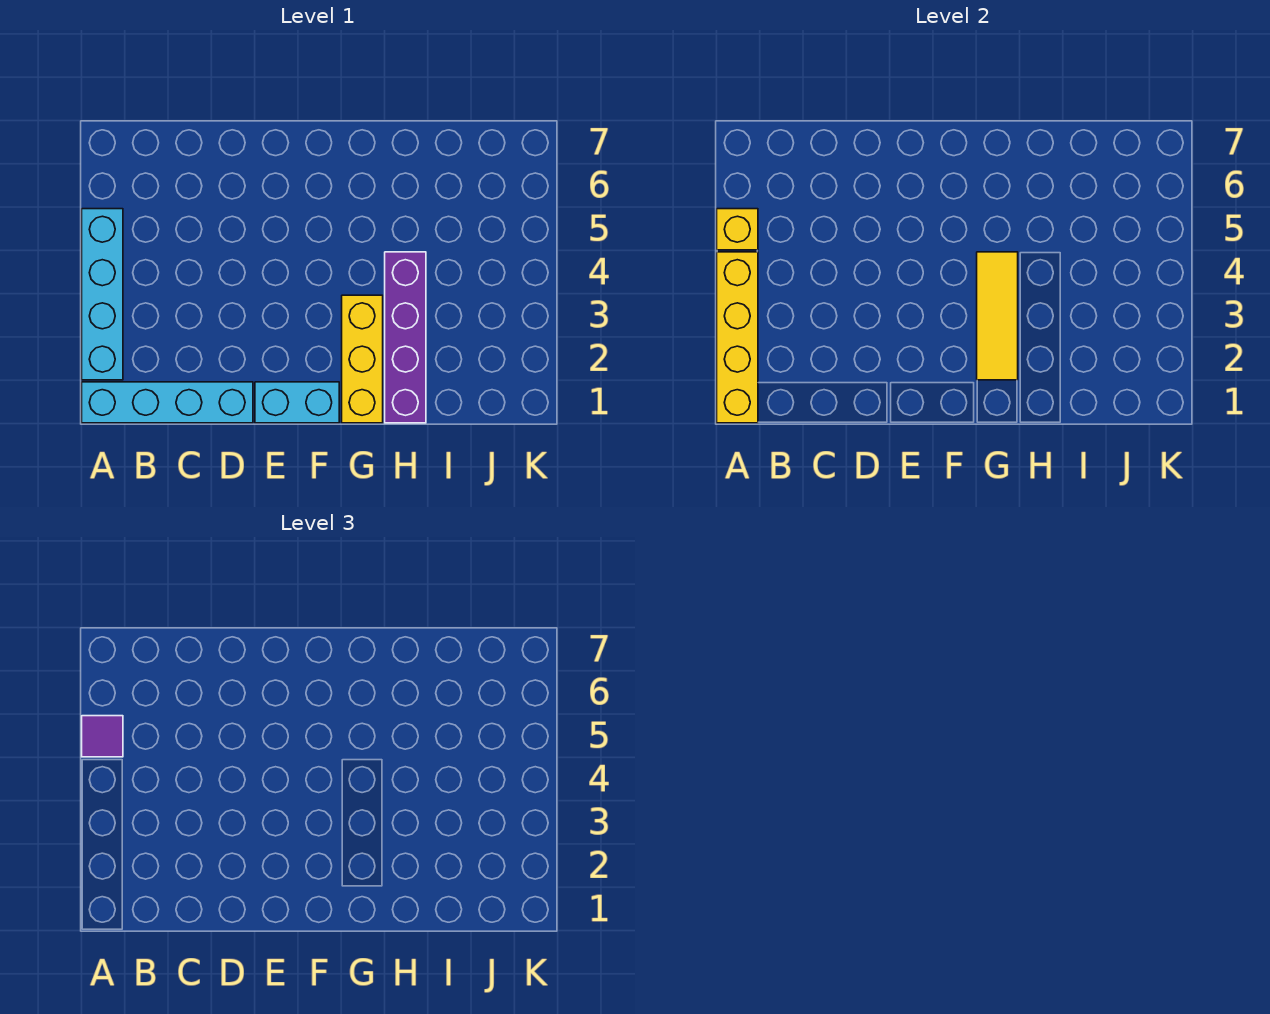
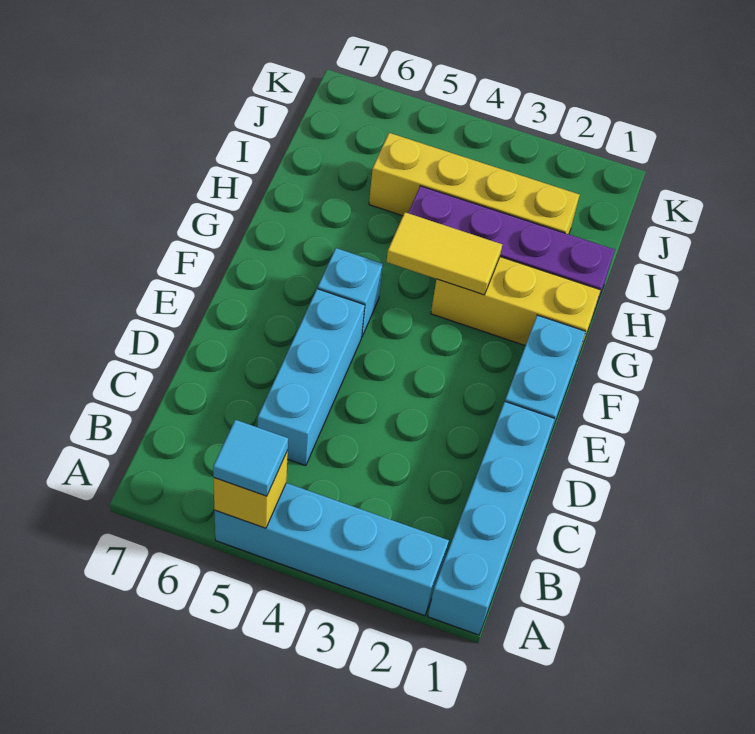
yellow brick A1:A4 level 2 -> yellow brick I2:I5 level 1
purple tile A5 level 3 -> cyan tile A5 level 3
none -> cyan brick C5:E5 level 1
none -> cyan brick F5 level 1
yellow tile G2:G4 level 2 -> yellow tile G3:G4 level 2

